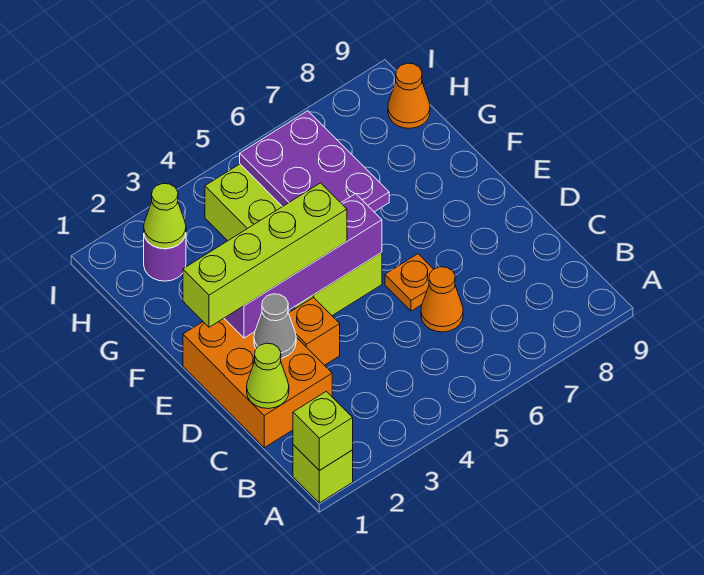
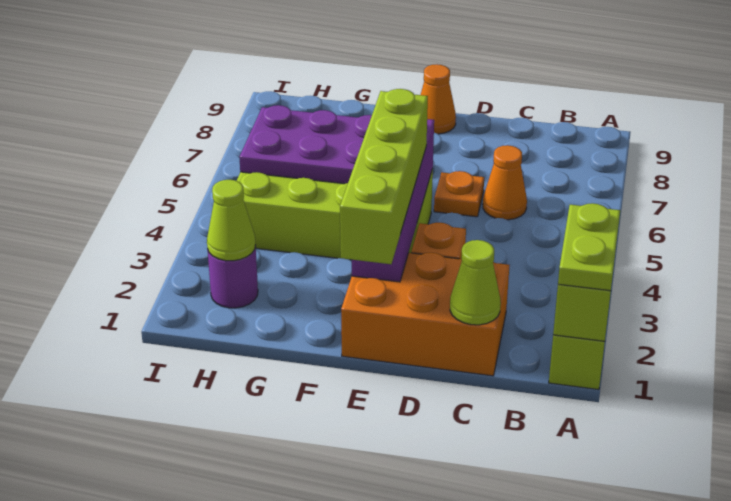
none -> lime plate A1:A2 level 3
grey cone D2 level 2 -> none
orange cone H9 level 1 -> orange cone E9 level 1

